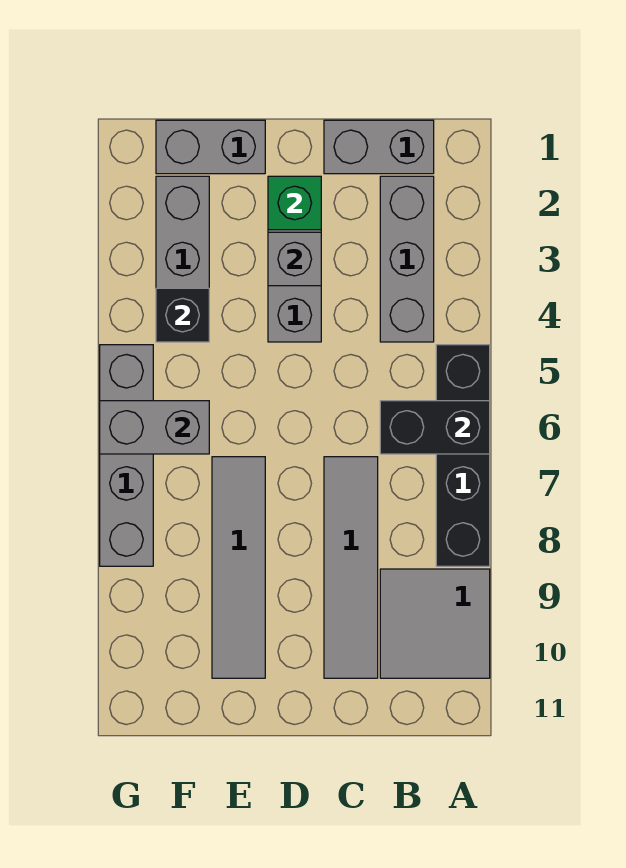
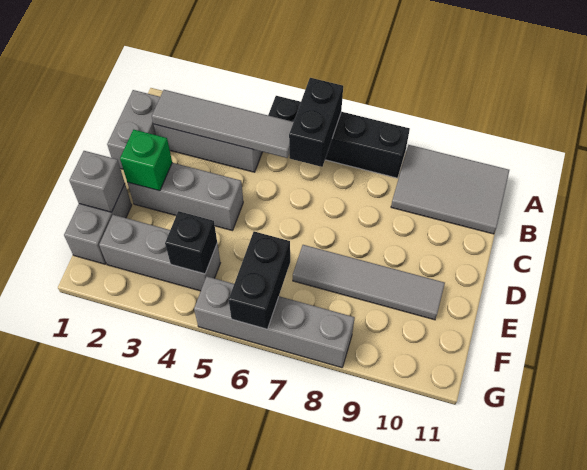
grey tile A9:B10 level 1 -> grey tile A9:B11 level 1
grey tile C7:C10 level 1 -> grey tile B2:B5 level 2
grey brick D3 level 2 -> grey brick E1 level 2
grey brick F6:G6 level 2 -> black brick F6:G6 level 2

